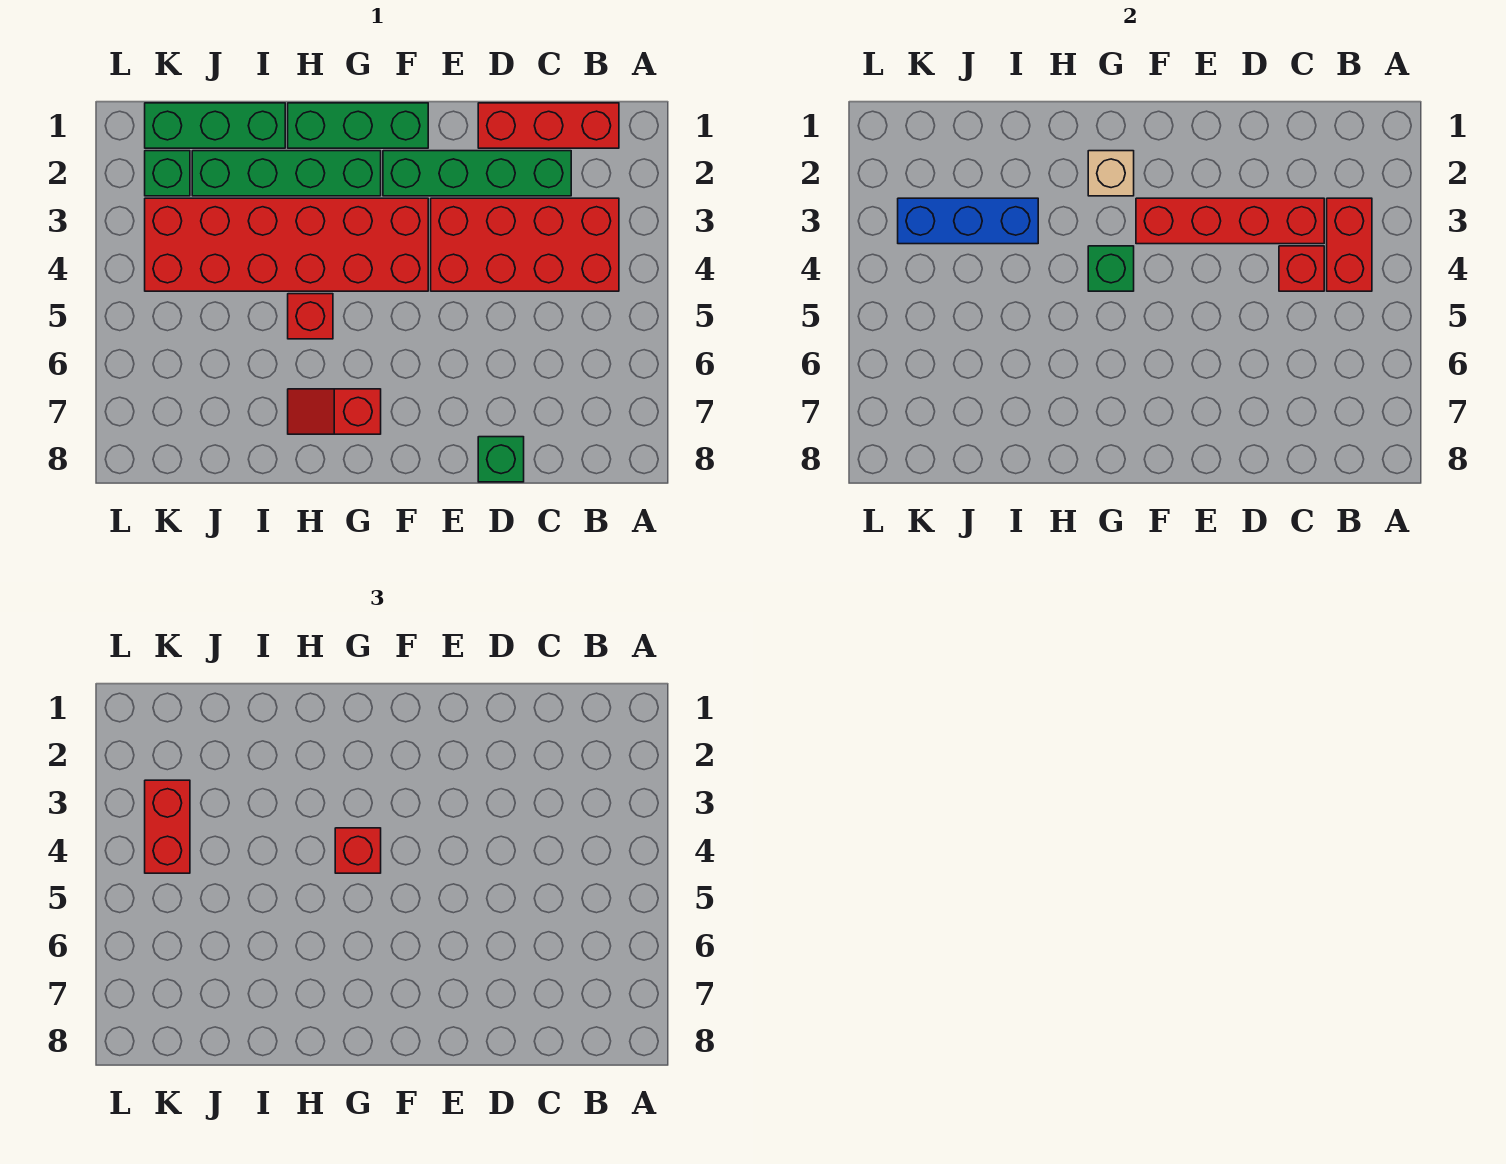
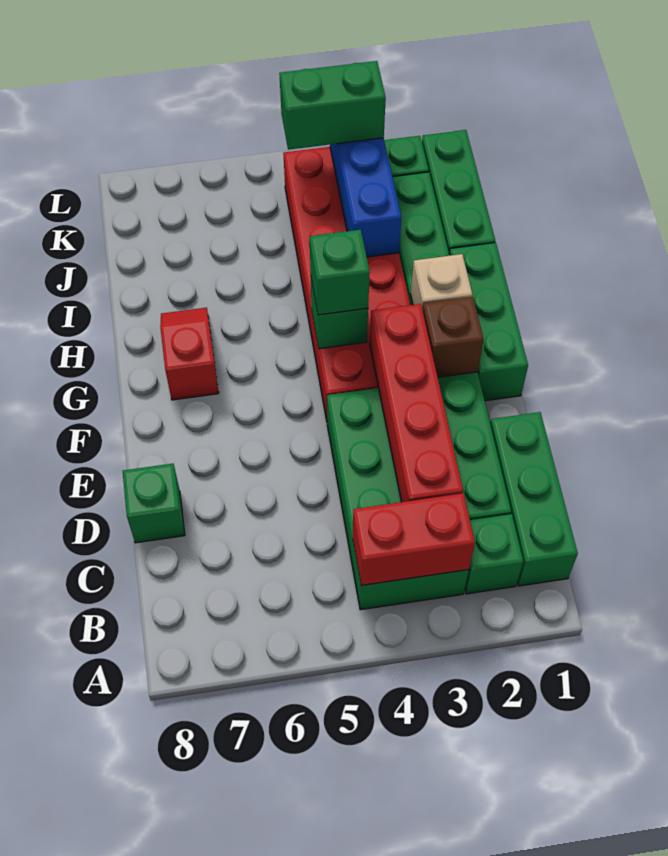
red brick B1:D1 level 1 -> green brick B1:D1 level 1
none -> green brick B2 level 1
red brick B3:E4 level 1 -> green brick B3:E4 level 1
red brick C4 level 2 -> none
none -> brown brick F2 level 2
red brick G4 level 3 -> green brick G4 level 3
red brick H5 level 1 -> none
red brick K3:K4 level 3 -> green brick K3:K4 level 3

